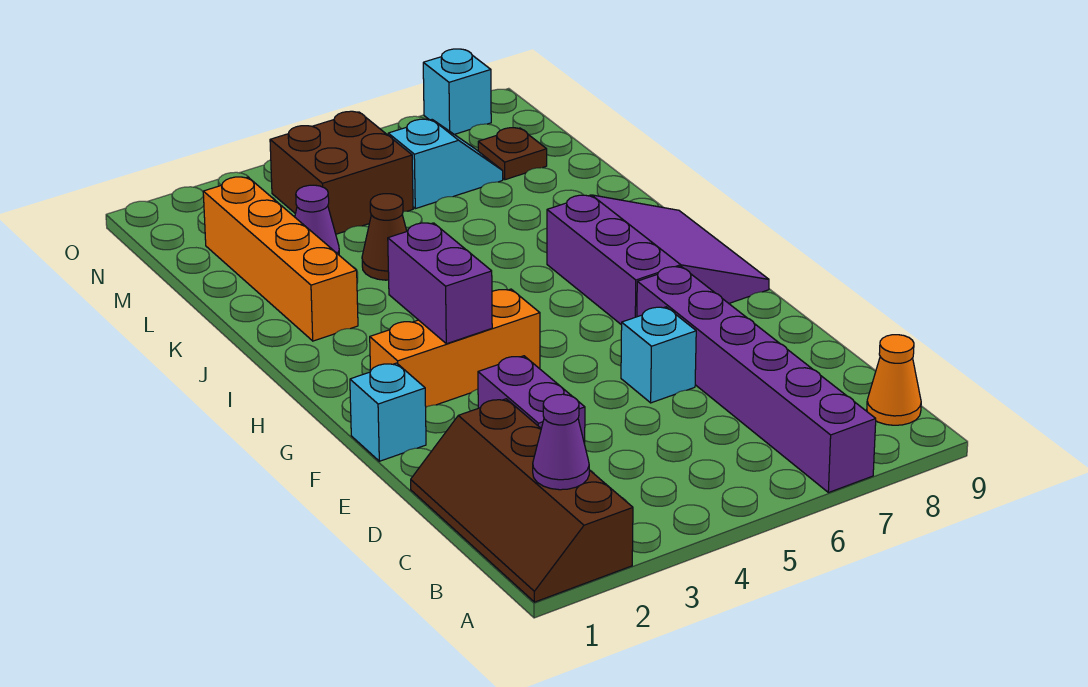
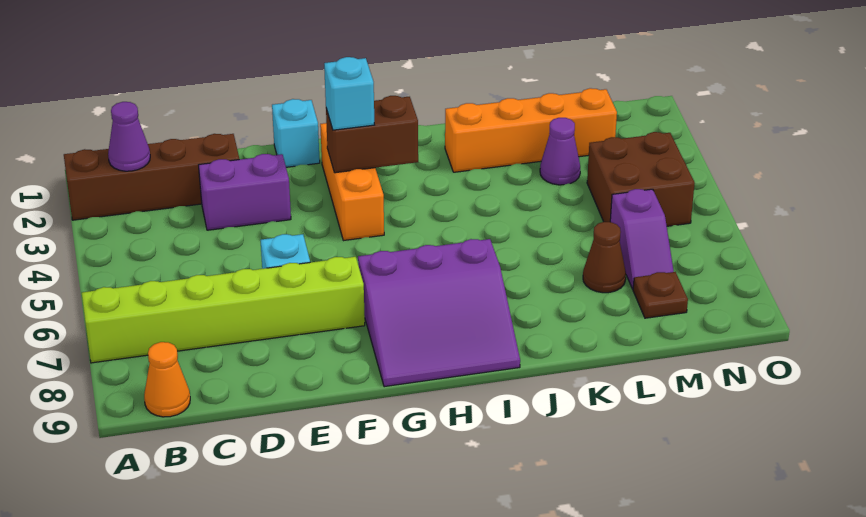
purple brick A7:F7 level 1 -> lime brick A7:F7 level 1
purple brick G3:H3 level 2 -> brown brick G3:H3 level 2
brown cone K4 level 1 -> brown cone L7 level 1
cyan slope M6:M7 level 1 top 6 -> purple slope M6:M7 level 1 top 6
cyan brick O8 level 1 -> cyan brick G3 level 3

